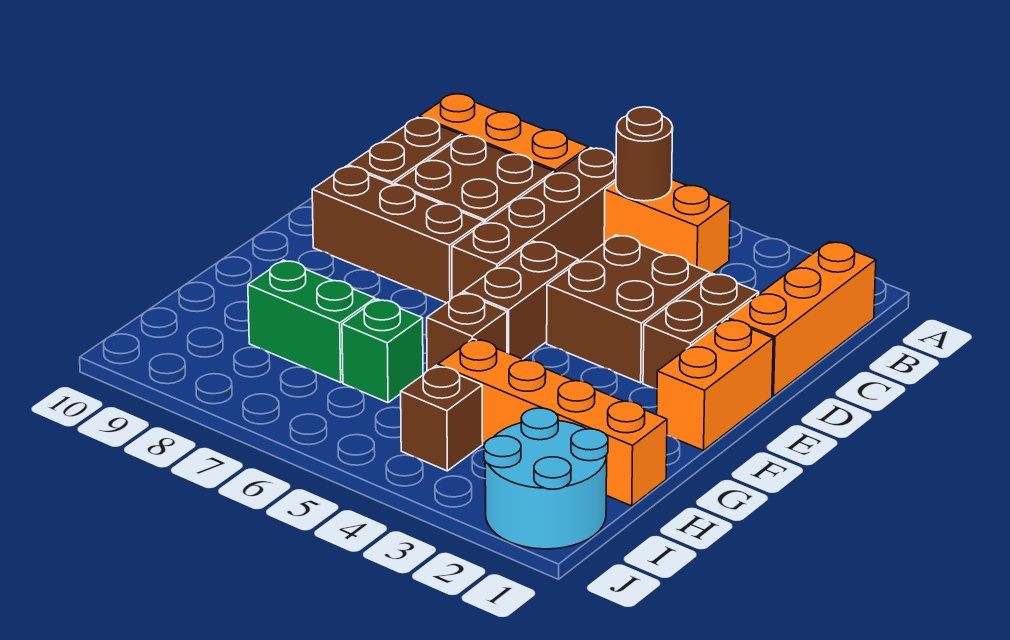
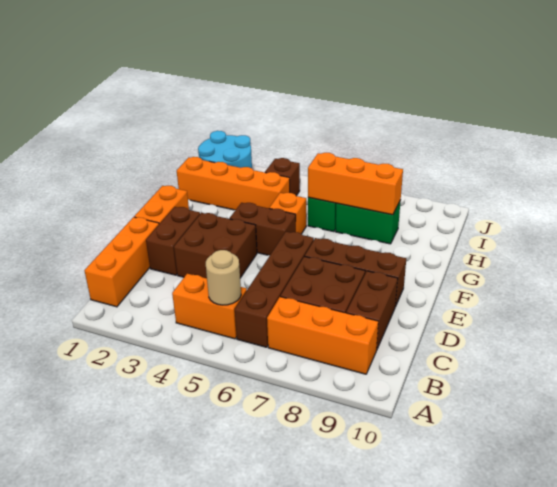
brown round brick B5 level 2 -> tan round brick B5 level 2
brown brick E5:F5 level 1 -> brown brick F4:F5 level 1
brown brick G5 level 1 -> orange brick G5 level 1
none -> orange brick H6:H8 level 2

